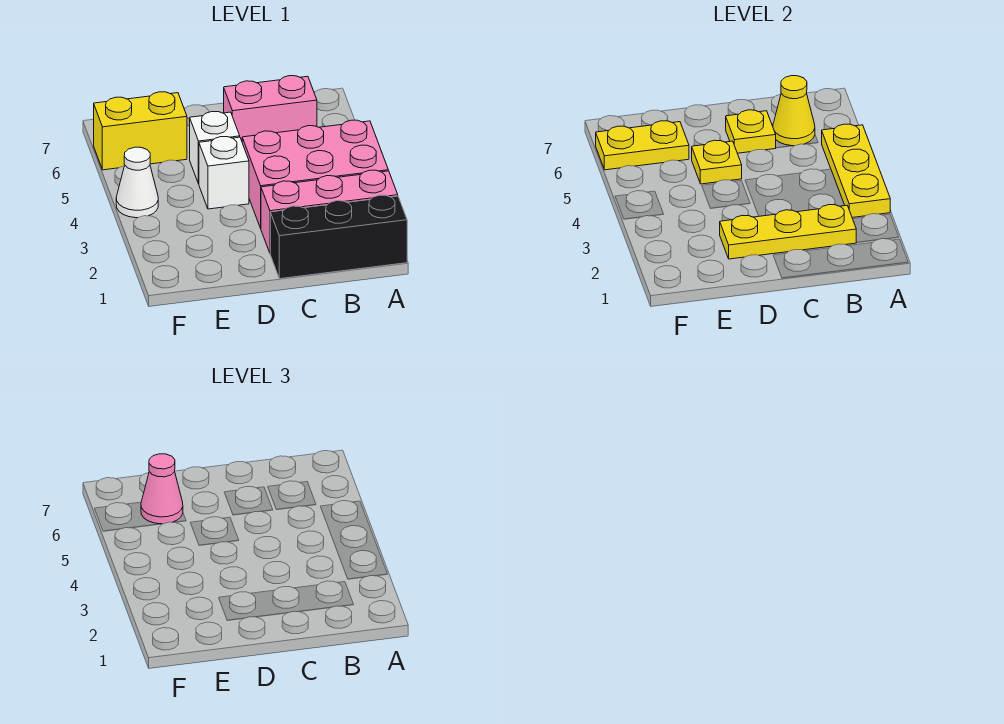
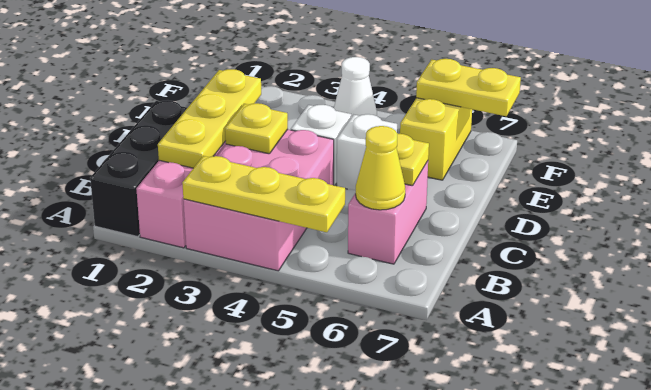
yellow plate D5 level 2 -> yellow plate C3 level 2
yellow plate E6:F6 level 2 -> yellow plate F6:F7 level 2
pink cone E6 level 3 -> none

